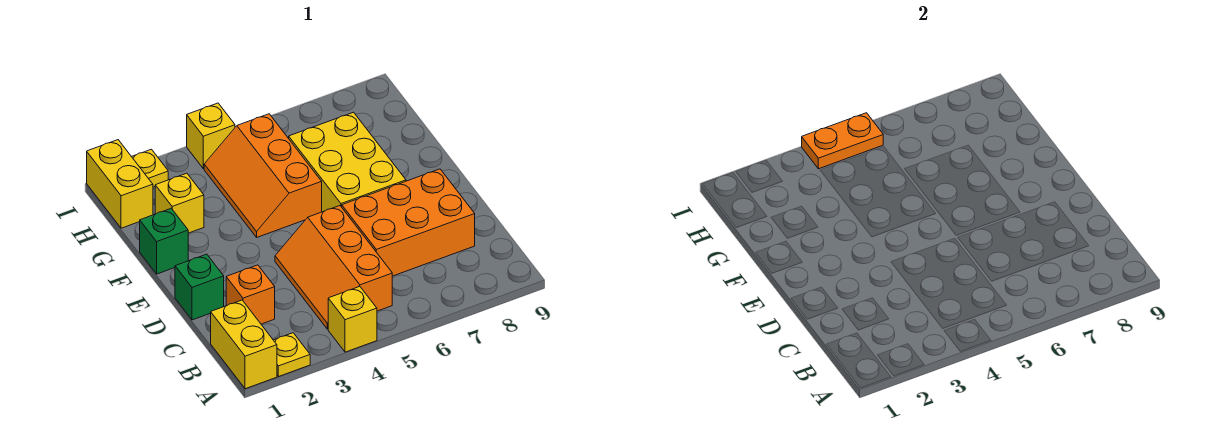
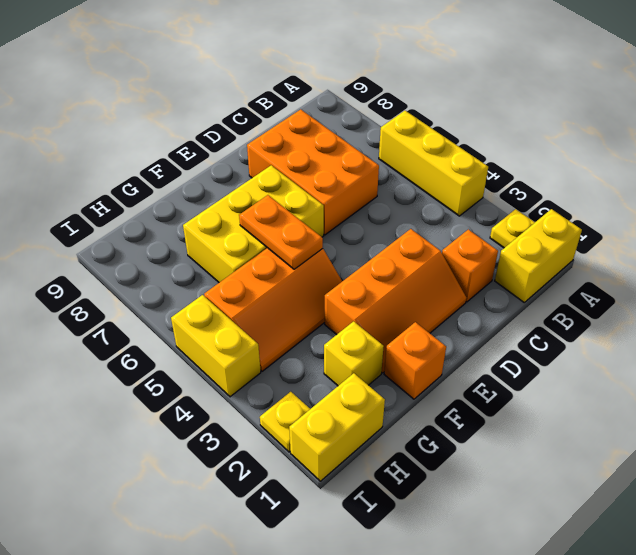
yellow brick A4 level 1 -> yellow brick A4:A6 level 1
orange slope B4:D5 level 1 top 5 -> orange slope D2:F3 level 1 top 3
green brick D1 level 1 -> none
green brick F1 level 1 -> orange brick F1 level 1
yellow brick I4 level 1 -> yellow brick I4:I5 level 1
orange plate I4:I5 level 2 -> orange plate F5:F6 level 2

